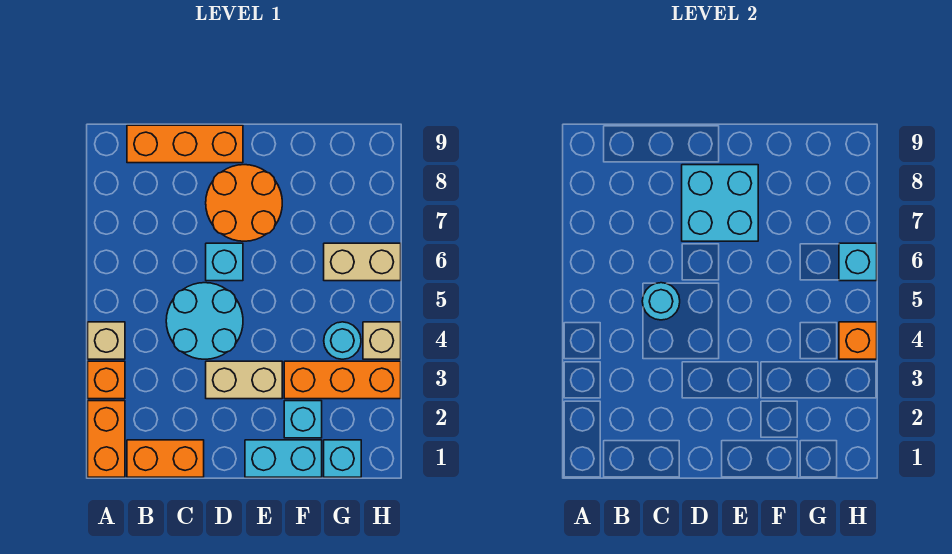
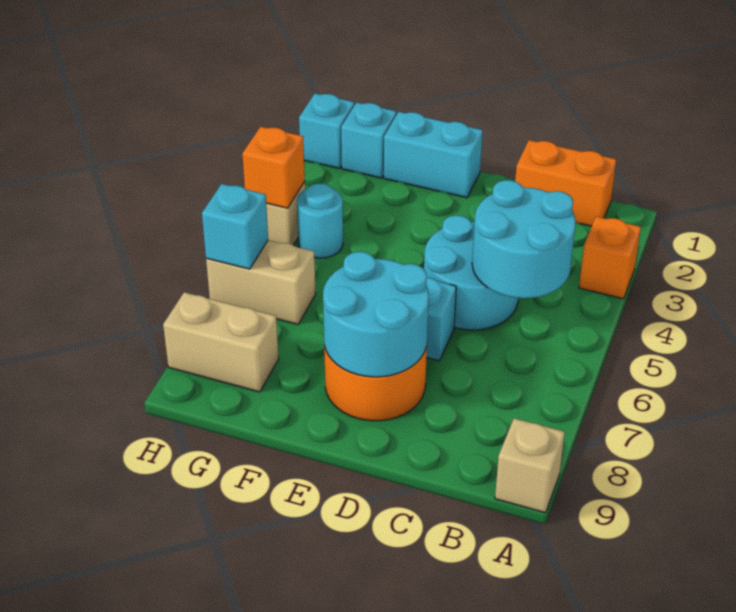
orange brick A1:A2 level 1 -> none
tan brick A4 level 1 -> tan brick A9 level 1
orange brick B9:D9 level 1 -> none
cyan round brick C5 level 2 -> cyan round brick B4:C5 level 2
tan brick D3:E3 level 1 -> tan brick G8:H8 level 1
cyan brick D7:E8 level 2 -> cyan round brick D7:E8 level 2
cyan brick F2 level 1 -> cyan brick H1 level 1
orange brick F3:H3 level 1 -> none

